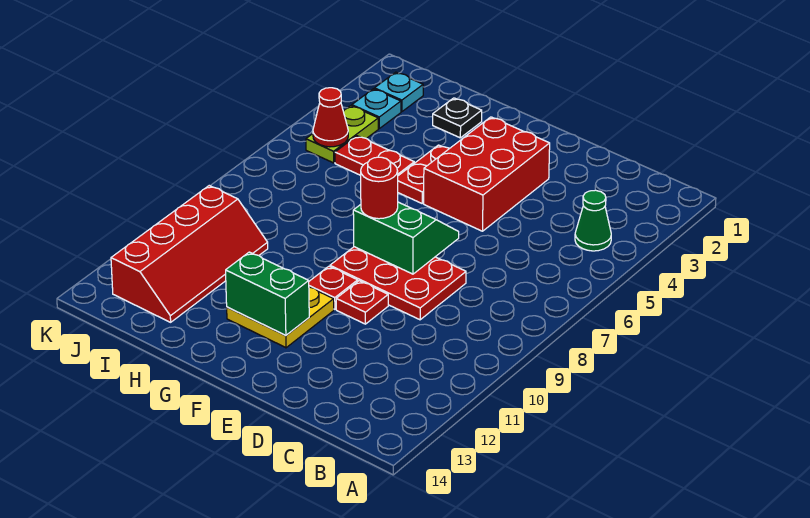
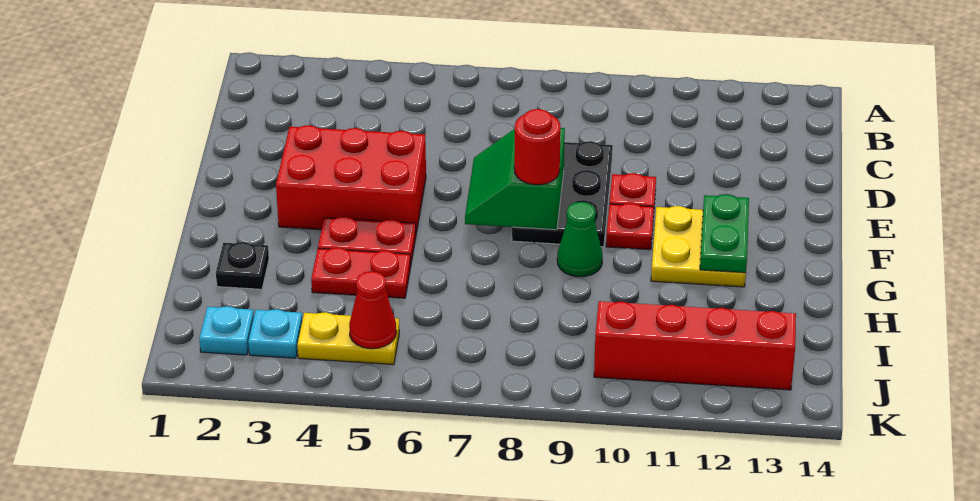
green cone B4 level 1 -> green cone G9 level 1
red plate D8:F9 level 1 -> black plate D8:F9 level 1
green brick F12:G12 level 2 -> green plate F12:G12 level 2
red plate H5:I5 level 1 -> red plate H4:H5 level 1
lime plate J4:J5 level 1 -> yellow plate J4:J5 level 1

